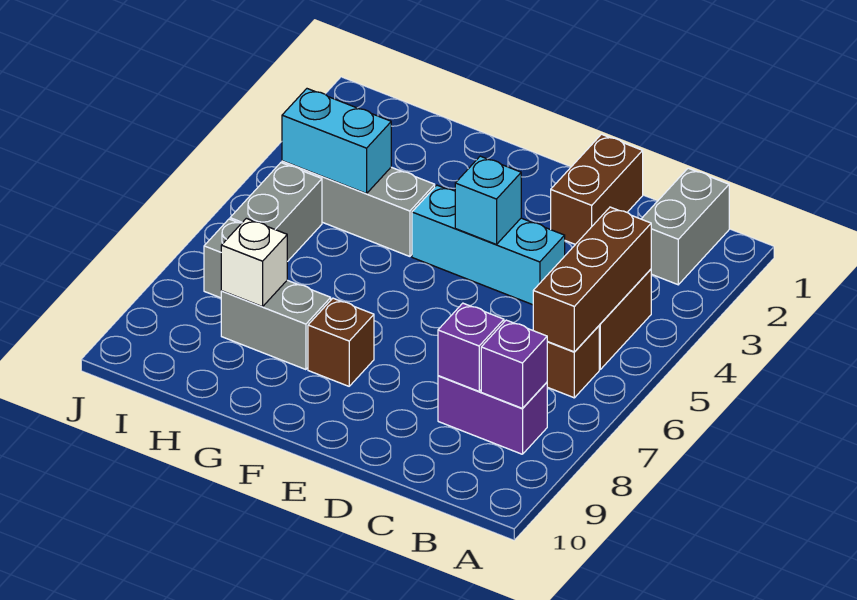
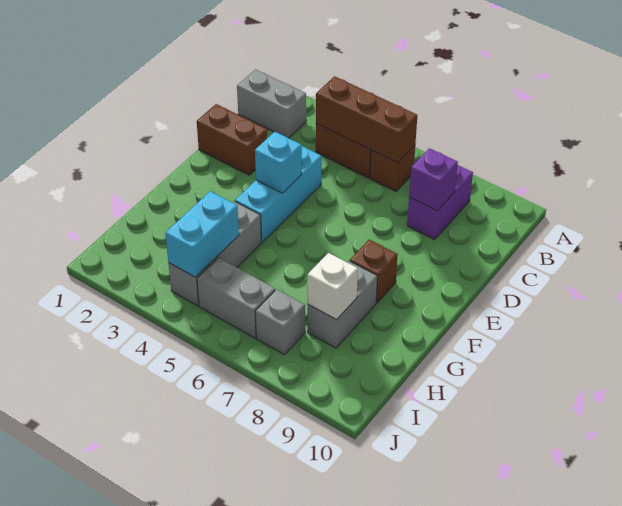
purple brick B8 level 2 -> none

